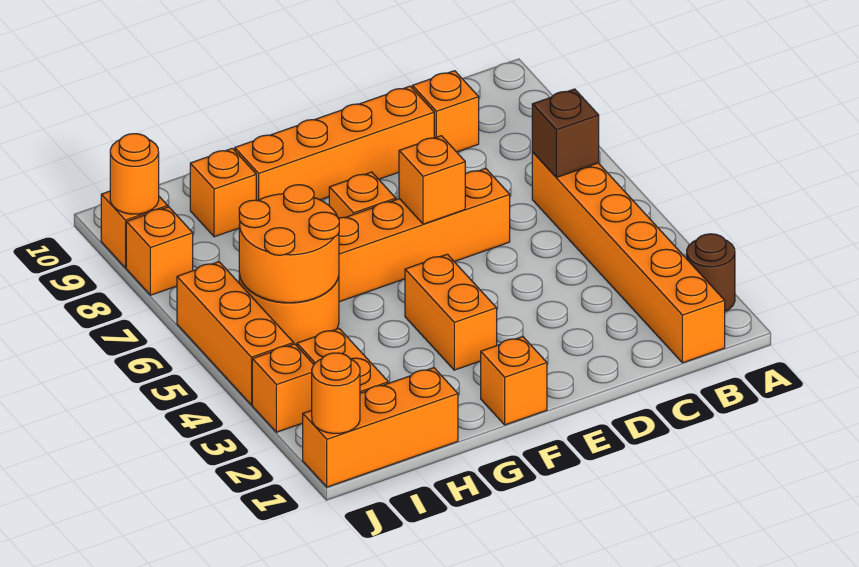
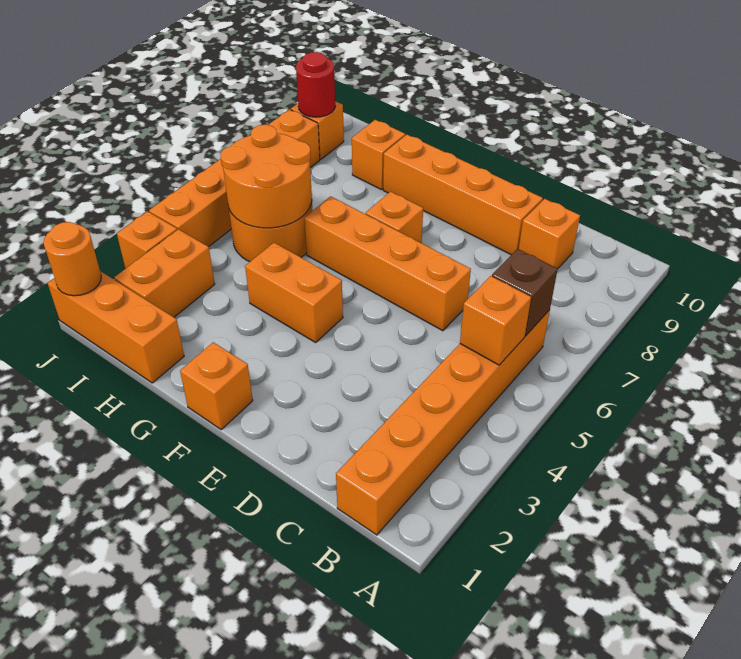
brown round brick A2 level 1 -> none
orange brick E6 level 2 -> orange brick B5 level 2
orange brick F3:F4 level 1 -> orange brick F4:G4 level 1
orange round brick J9 level 2 -> red round brick J9 level 2

